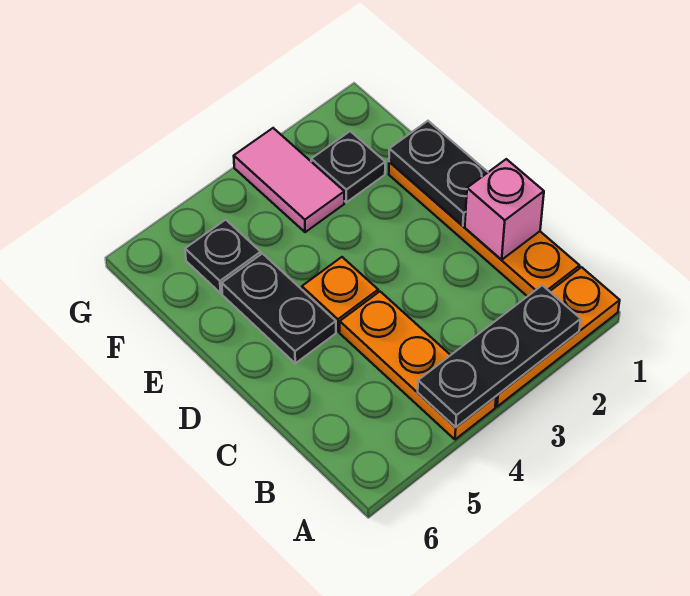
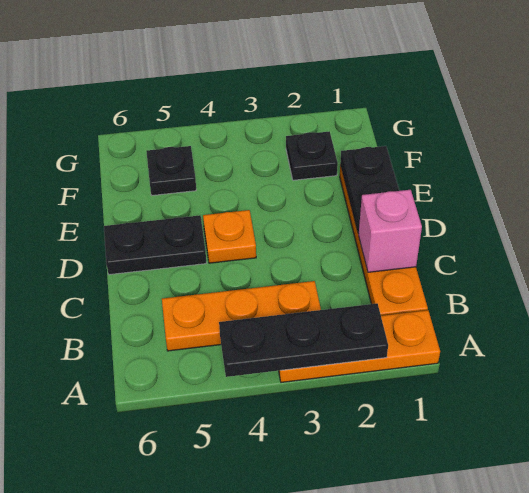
orange plate A4:C4 level 1 -> orange plate B3:B5 level 1
black plate D5:E5 level 1 -> black plate D5:D6 level 1
pink tile F3:G3 level 1 -> none

